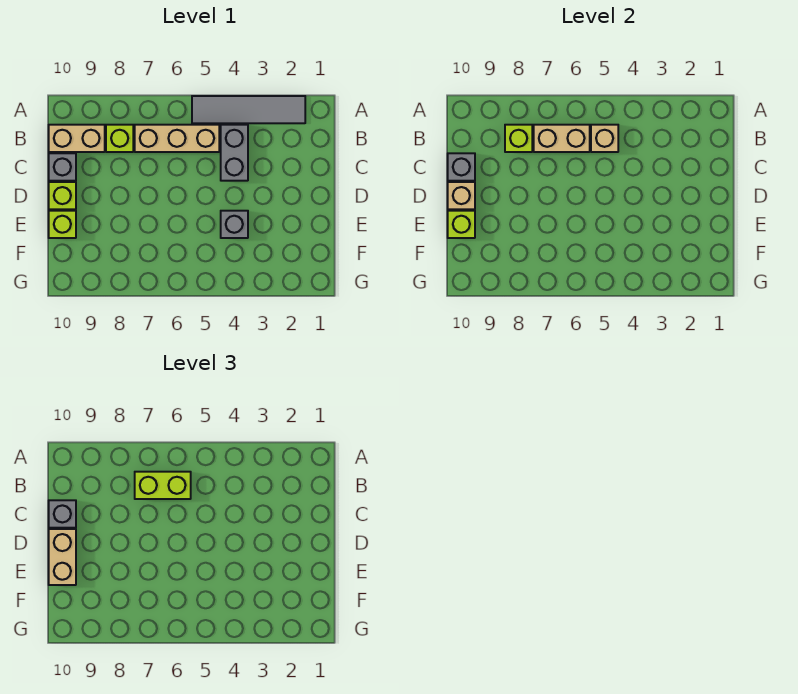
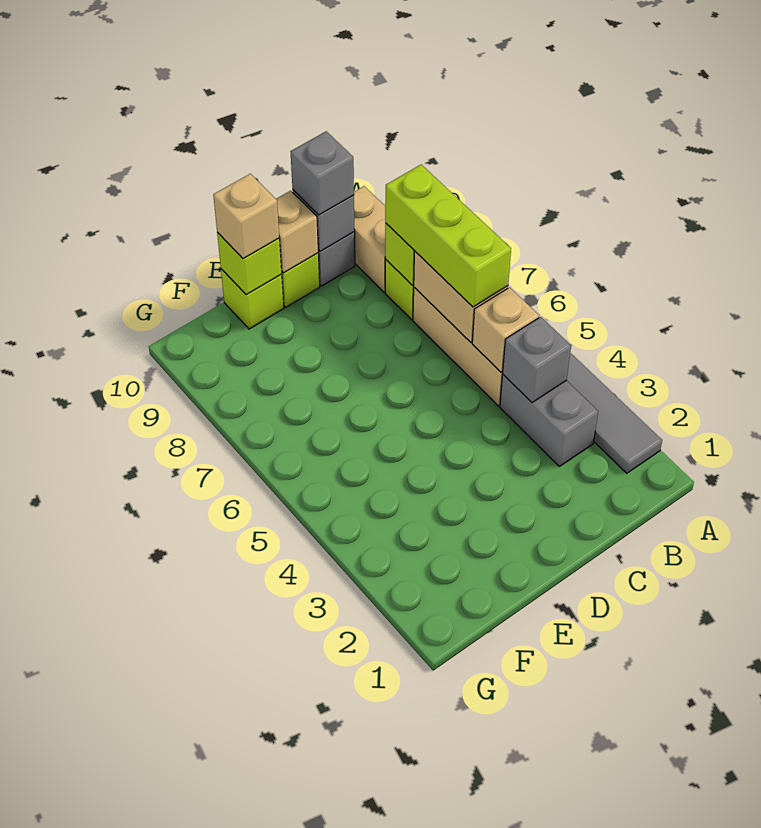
grey brick B4:C4 level 1 -> grey brick B3:B4 level 1
lime brick B6:B7 level 3 -> lime brick B6:B8 level 3
tan brick D10:E10 level 3 -> tan brick E10 level 3
grey brick E4 level 1 -> grey brick B4 level 2

